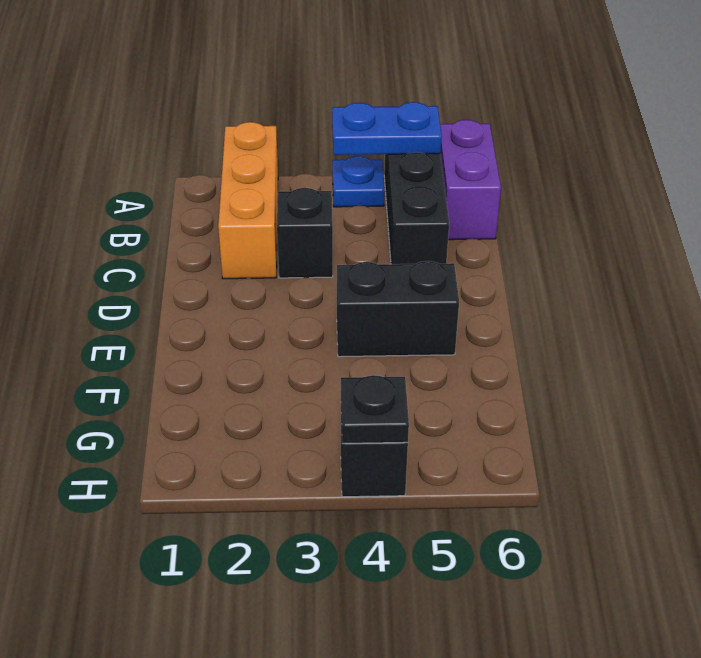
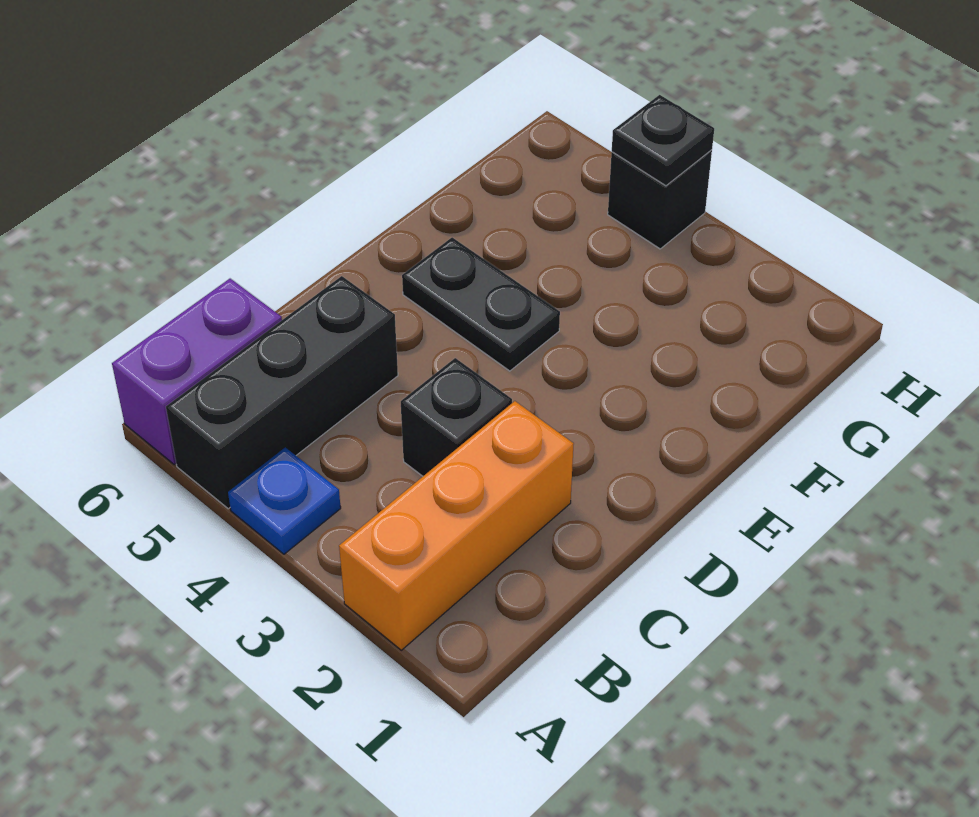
blue plate A4:A5 level 2 -> none
black brick E4:E5 level 1 -> black plate E4:E5 level 1

